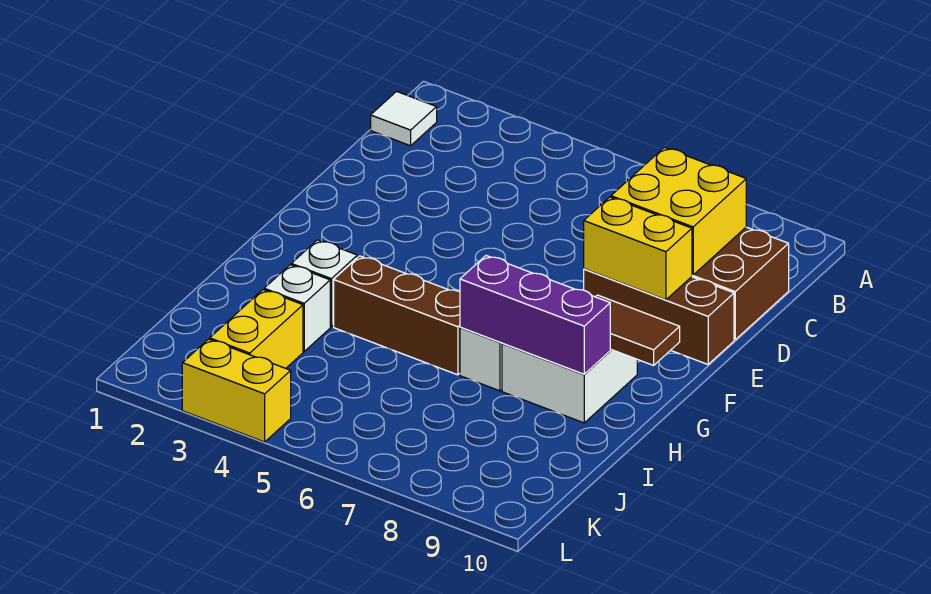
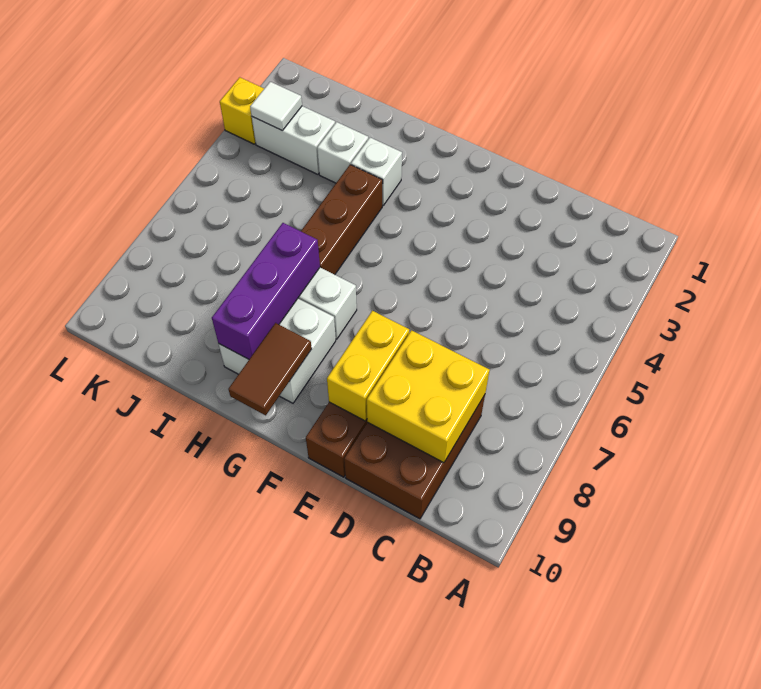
white tile B1 level 1 -> white tile K3 level 2
yellow brick J3:K3 level 1 -> white brick J3:K3 level 1
yellow brick L3:L4 level 1 -> yellow brick L3 level 1

